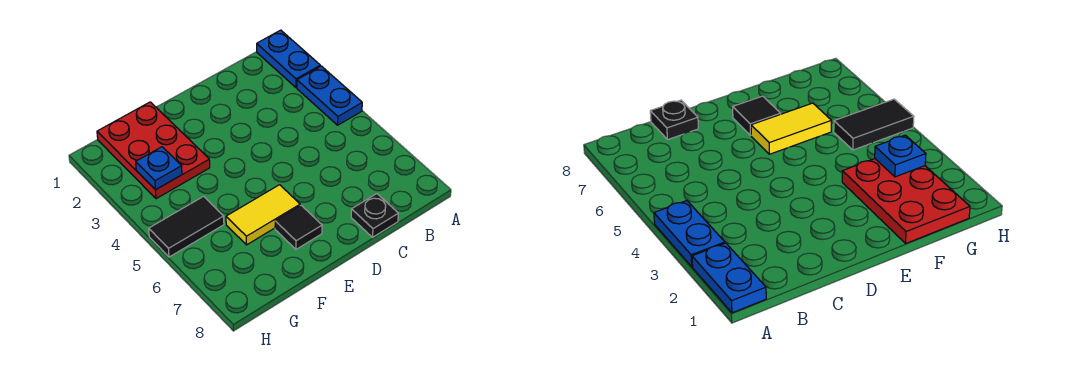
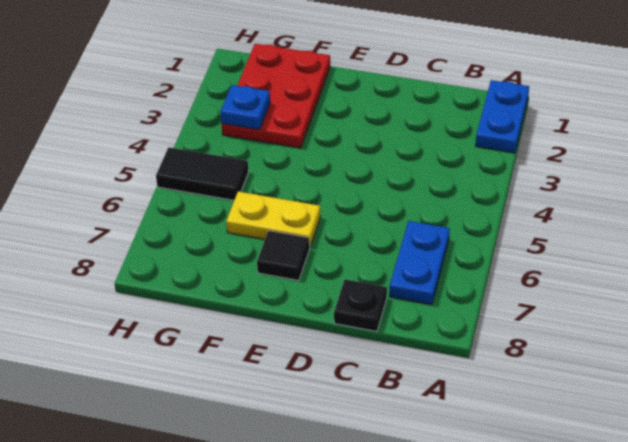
blue plate A3:A4 level 1 -> blue plate B6:B7 level 1
yellow tile E6:F6 level 1 -> yellow plate E6:F6 level 1

